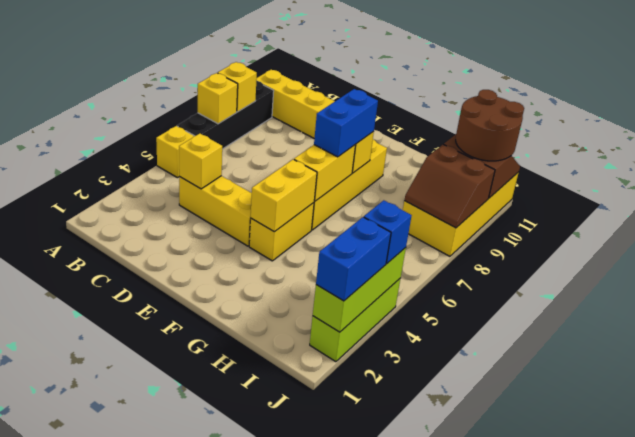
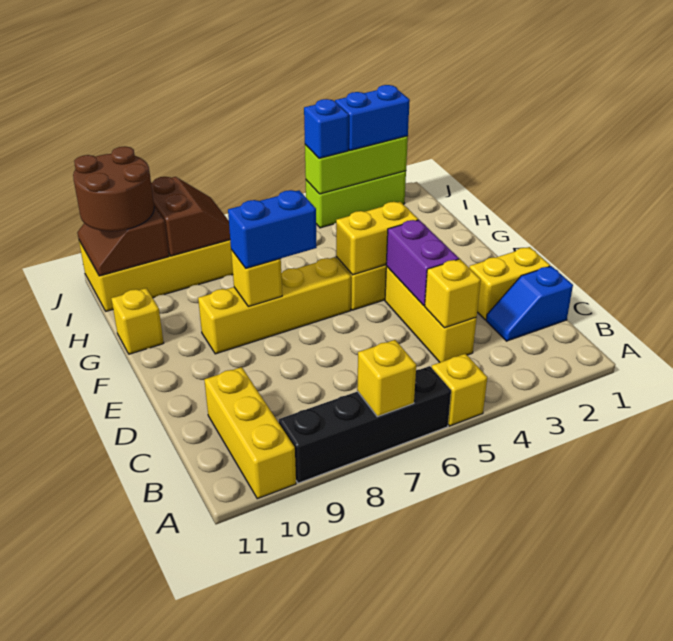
yellow brick A8 level 2 -> yellow brick G11 level 1
none -> blue slope C1:C2 level 1 top 1
none -> purple brick D4:E4 level 2
yellow brick F6:F7 level 2 -> yellow brick D1:D2 level 1

